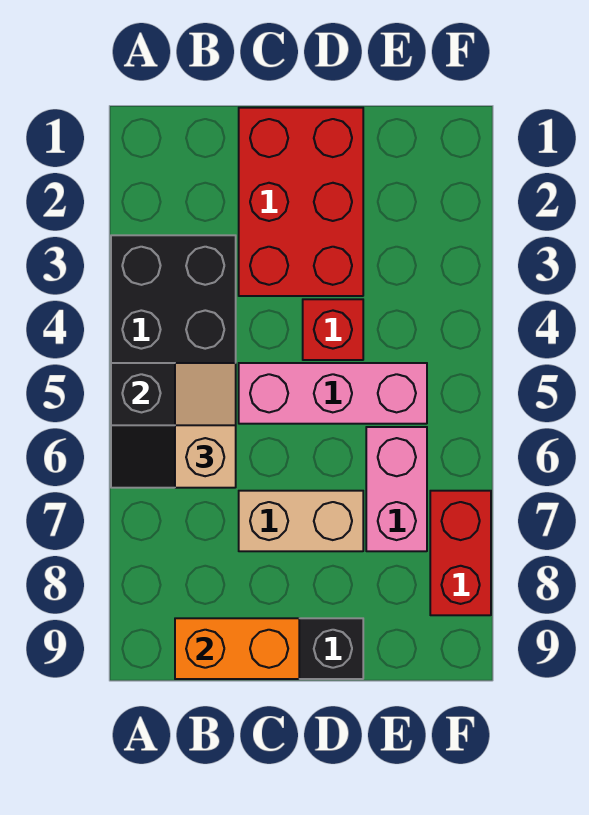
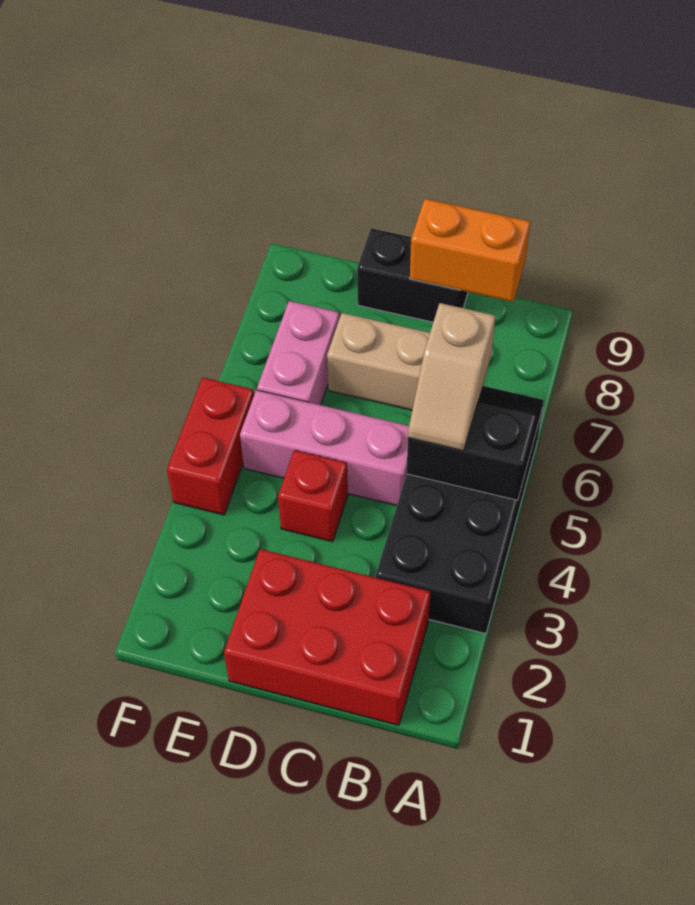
red brick C1:D3 level 1 -> red brick B1:D2 level 1
red brick F7:F8 level 1 -> red brick F4:F5 level 1

